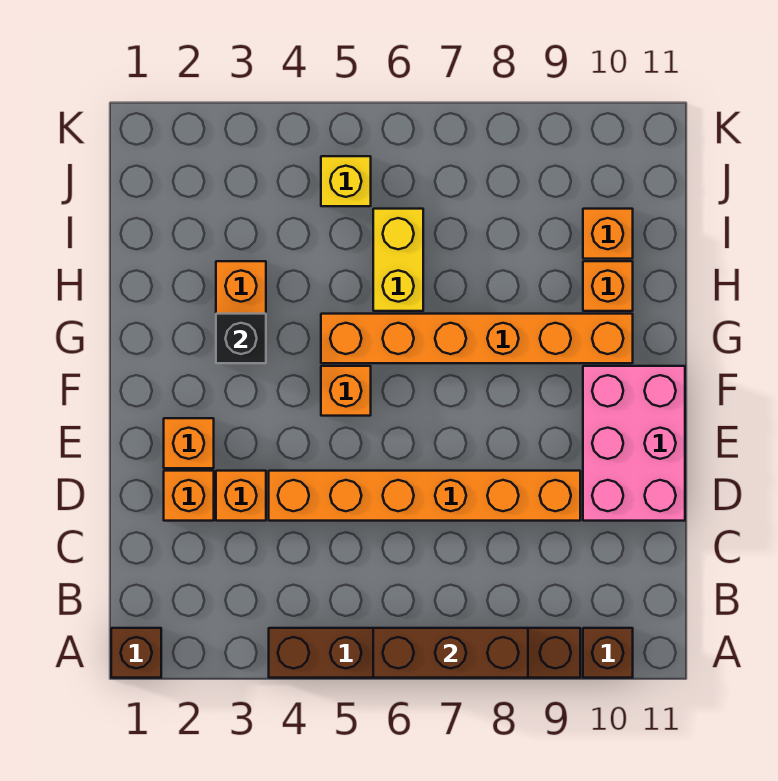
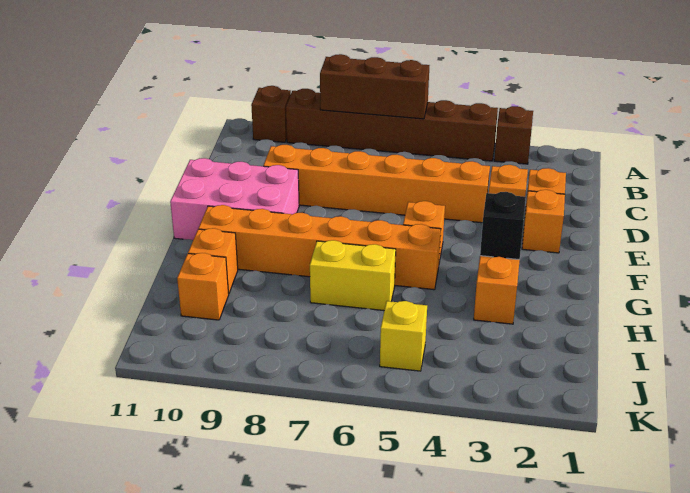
brown brick A1 level 1 -> brown brick A3 level 1
pink brick D10:F11 level 1 -> pink brick E9:F11 level 1
yellow brick H6:I6 level 1 -> yellow brick H6:H7 level 1

